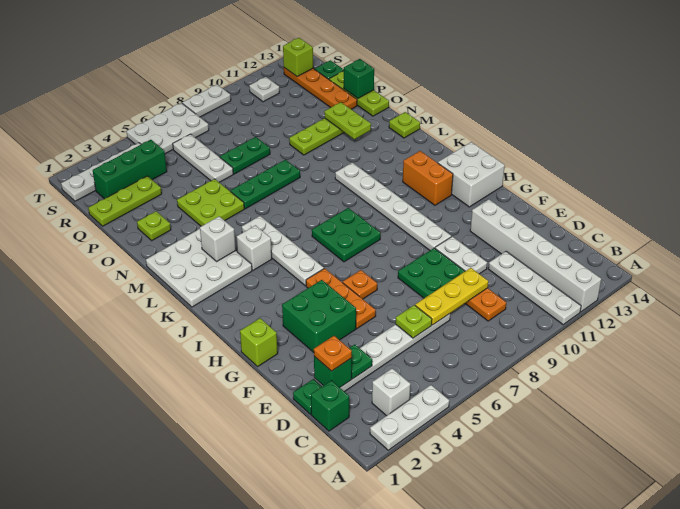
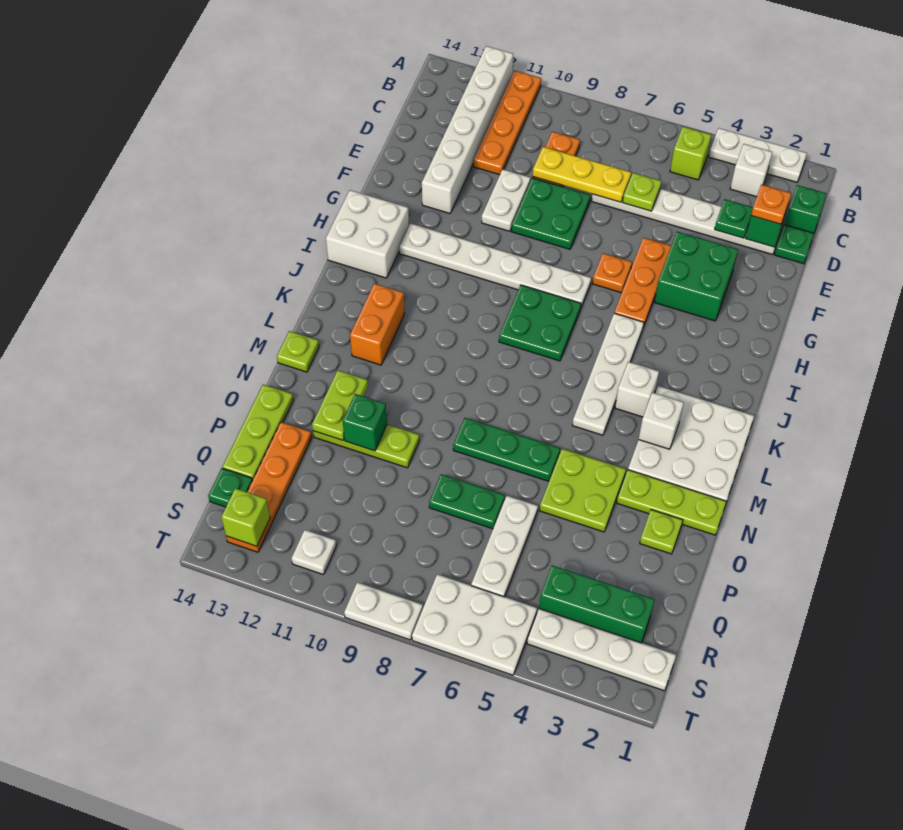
white plate A11:D11 level 1 -> orange plate A11:D11 level 1
lime brick G1 level 1 -> lime brick B5 level 1
white plate G10:L10 level 1 -> white plate H7:H12 level 1
orange brick I12:J12 level 1 -> orange brick K12:L12 level 1
green brick P14 level 2 -> green brick O11 level 2
lime plate Q1:Q3 level 1 -> lime plate N1:N3 level 1

